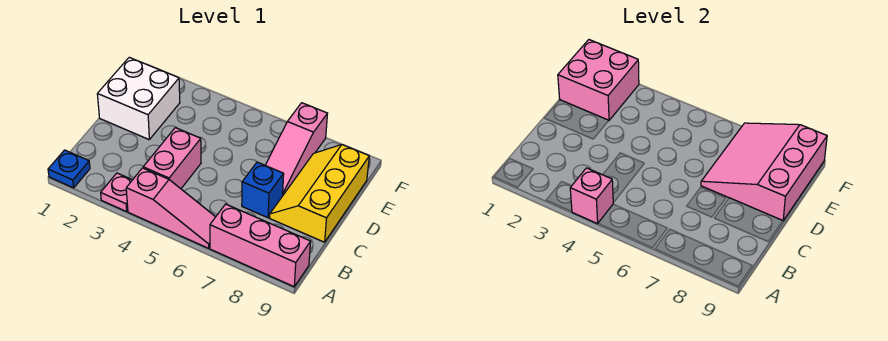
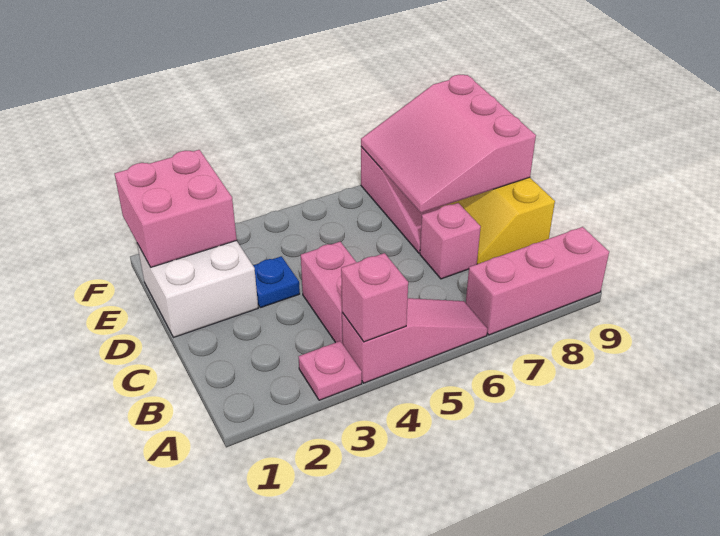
blue plate A1 level 1 -> blue plate D3 level 1
blue brick C7 level 1 -> pink brick C7 level 1

